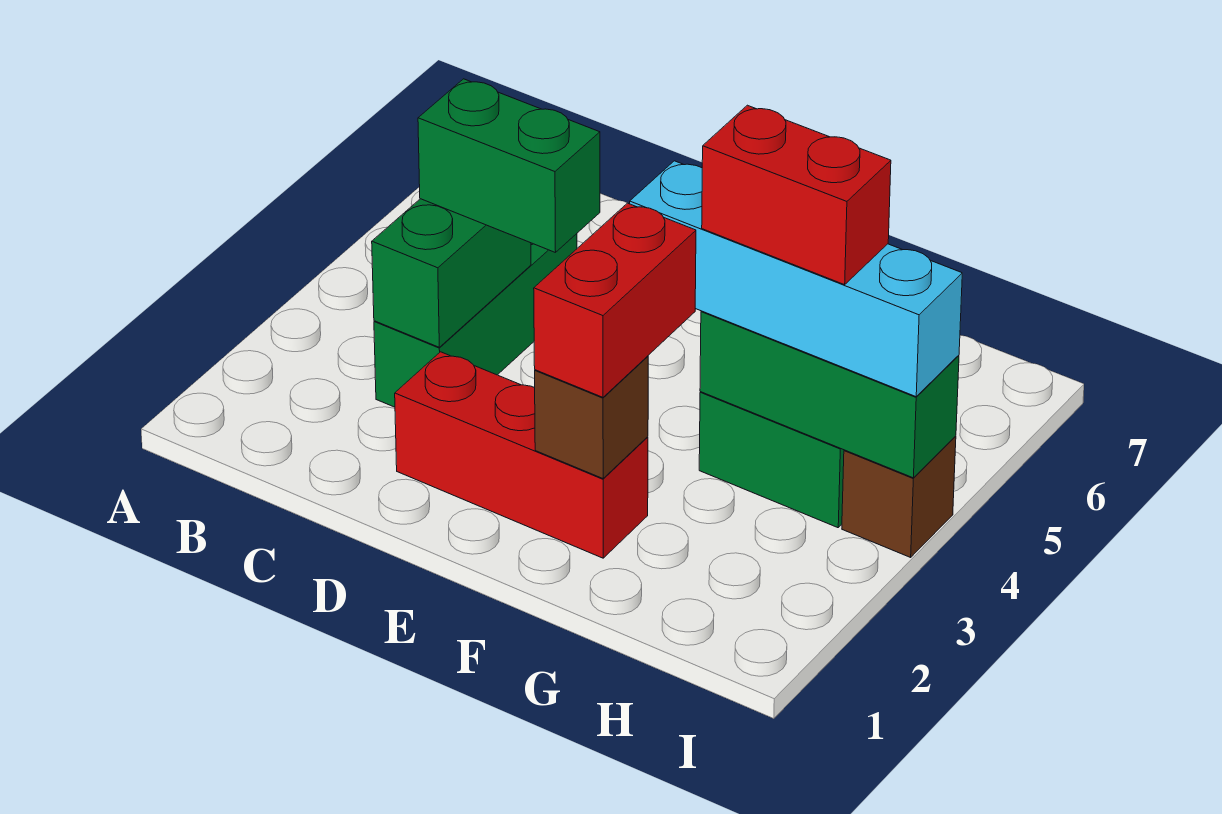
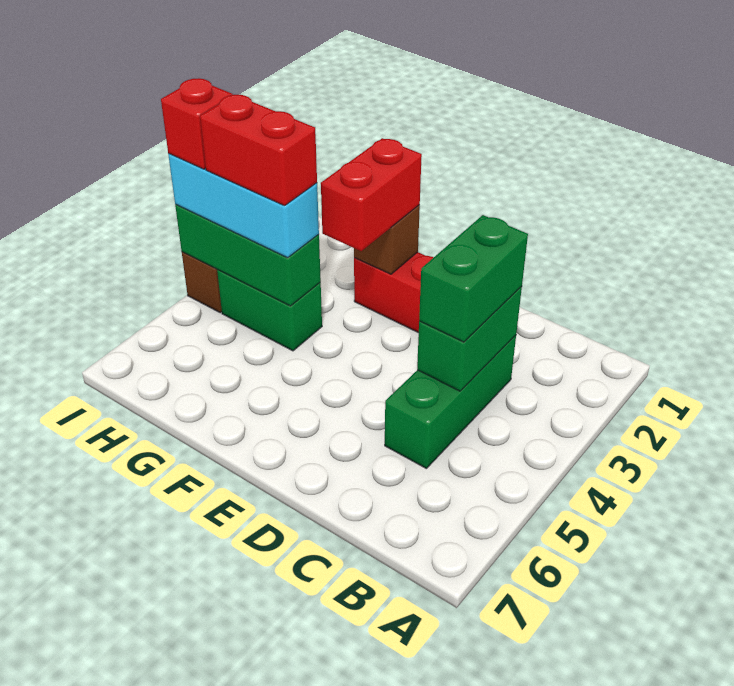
green brick C4:D4 level 3 -> green brick C3:C4 level 3
cyan brick F4:I4 level 3 -> cyan brick G4:I4 level 3
none -> red brick I4 level 4

